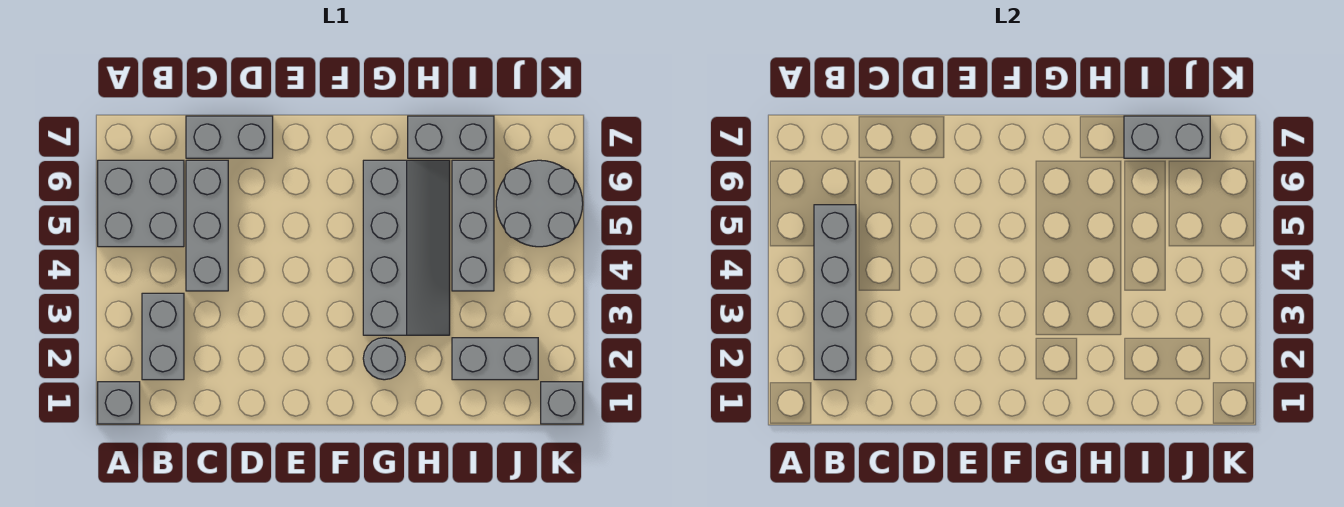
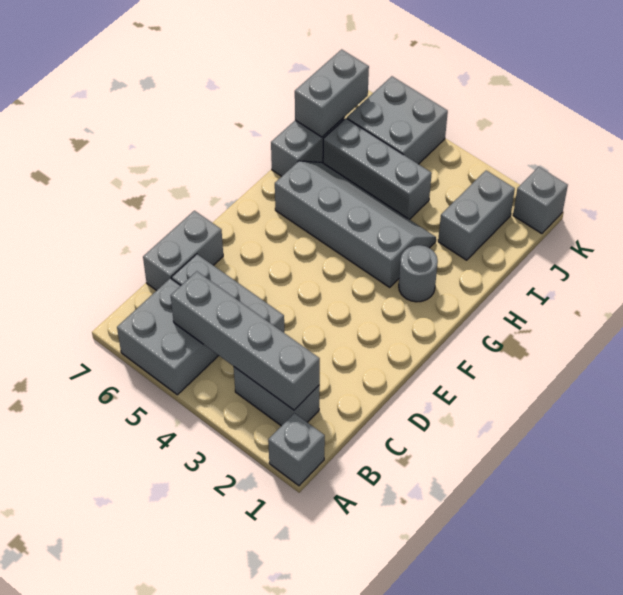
grey round brick J5:K6 level 1 -> grey brick J5:K6 level 1

